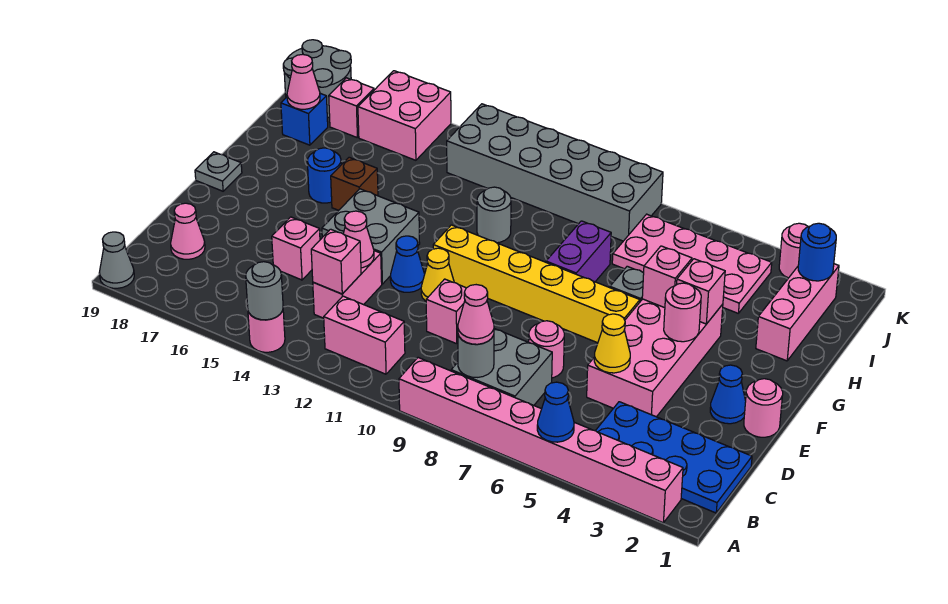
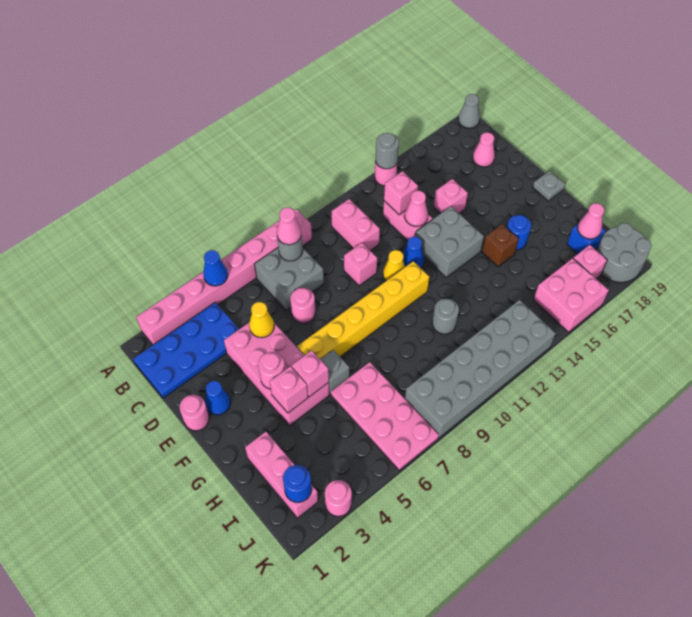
pink brick B11:B12 level 1 -> pink brick B11:C11 level 1
purple brick G8:H8 level 1 -> none
pink plate I4:J7 level 1 -> pink plate H6:K7 level 1

